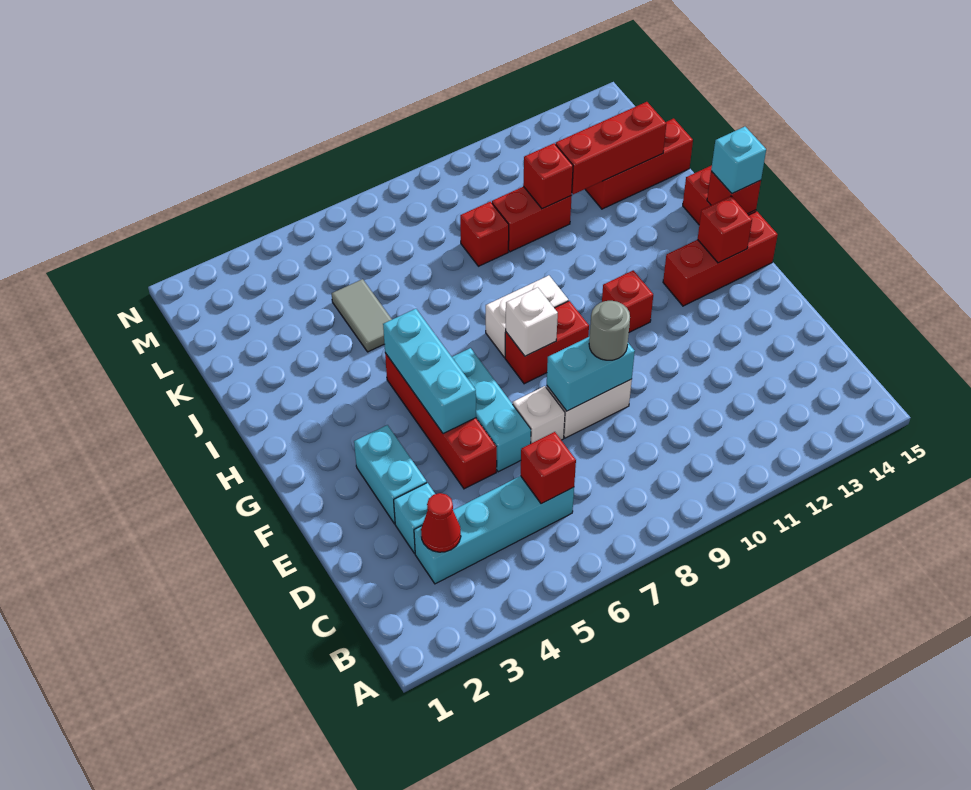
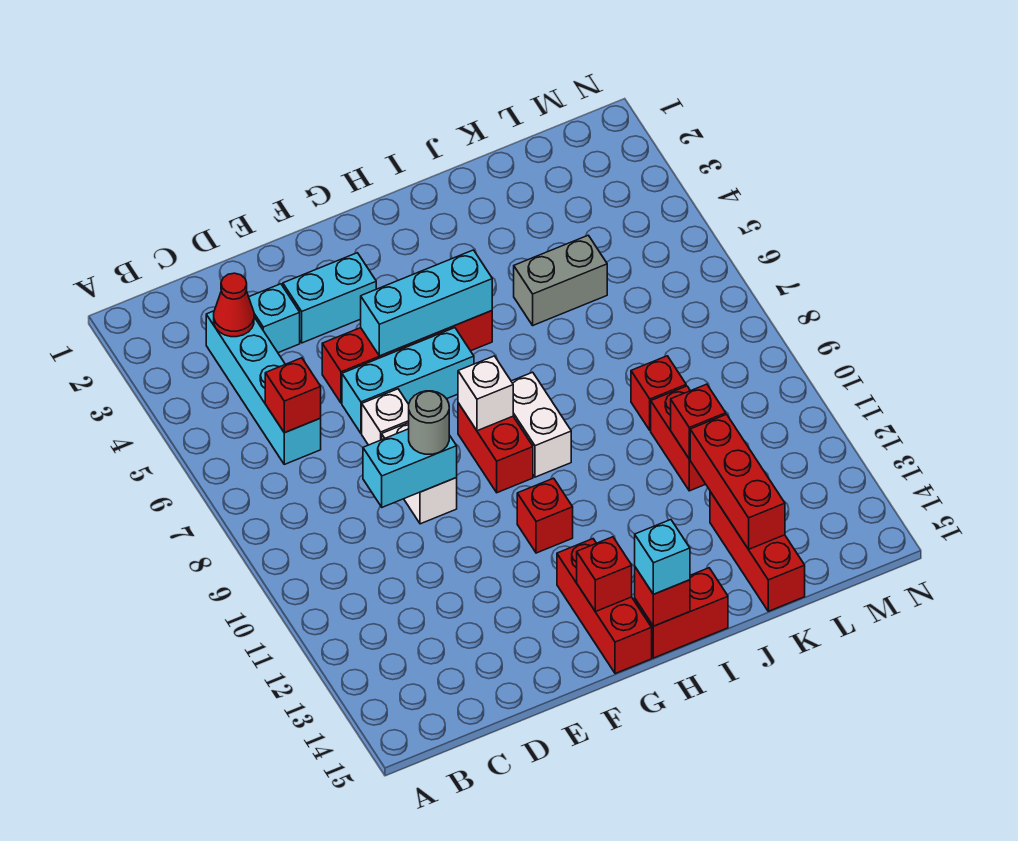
cyan brick E8:E9 level 2 -> cyan brick D9:E9 level 2
grey tile J5:K5 level 1 -> grey brick J5:K5 level 1

